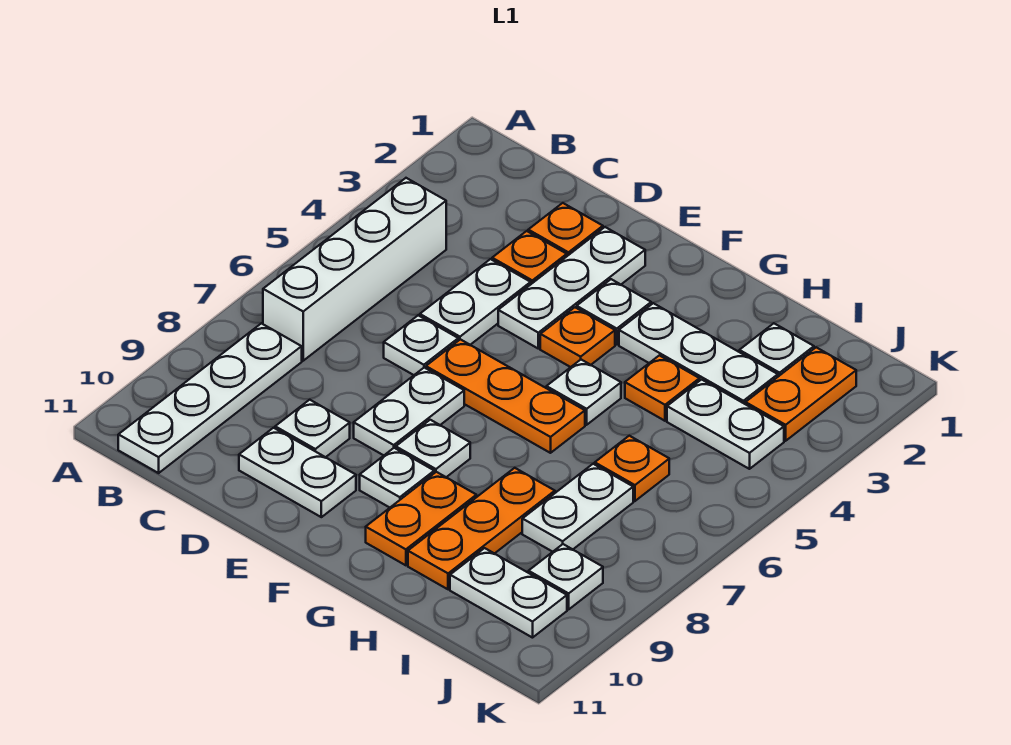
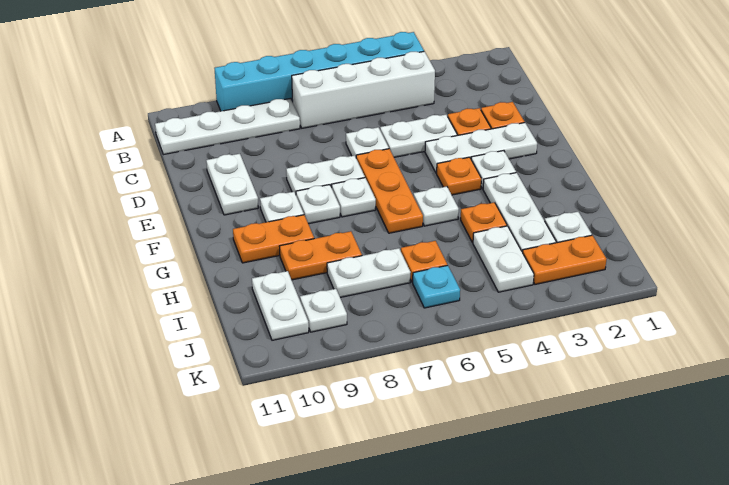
none -> cyan brick A4:A9 level 1
white plate D9 level 1 -> white plate F7 level 1
orange plate H8:H10 level 1 -> orange plate H8:H9 level 1
none -> cyan plate J6 level 1

